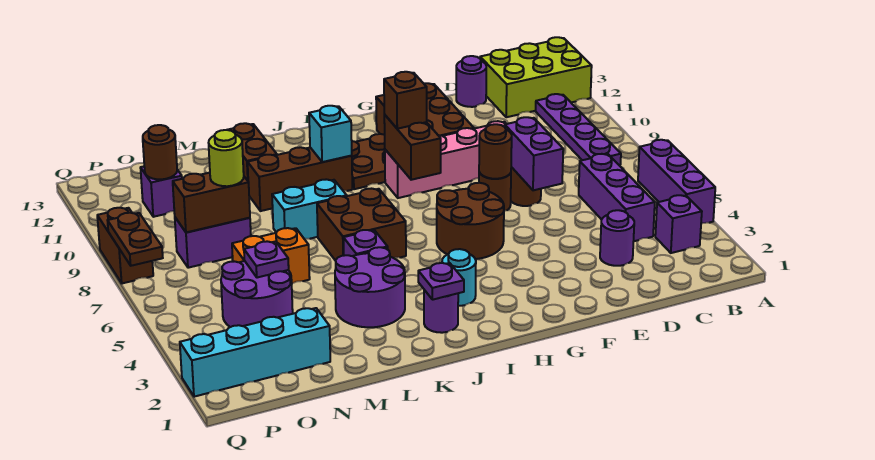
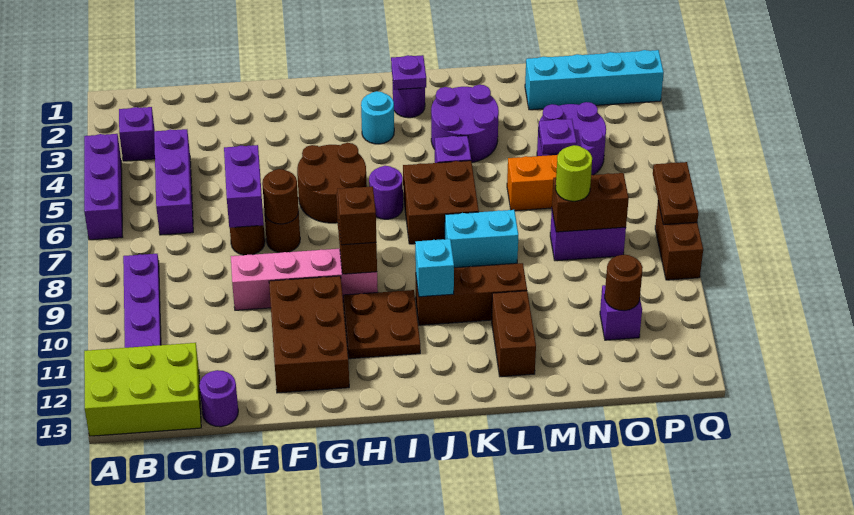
purple round brick D3 level 1 -> purple round brick I6 level 1

